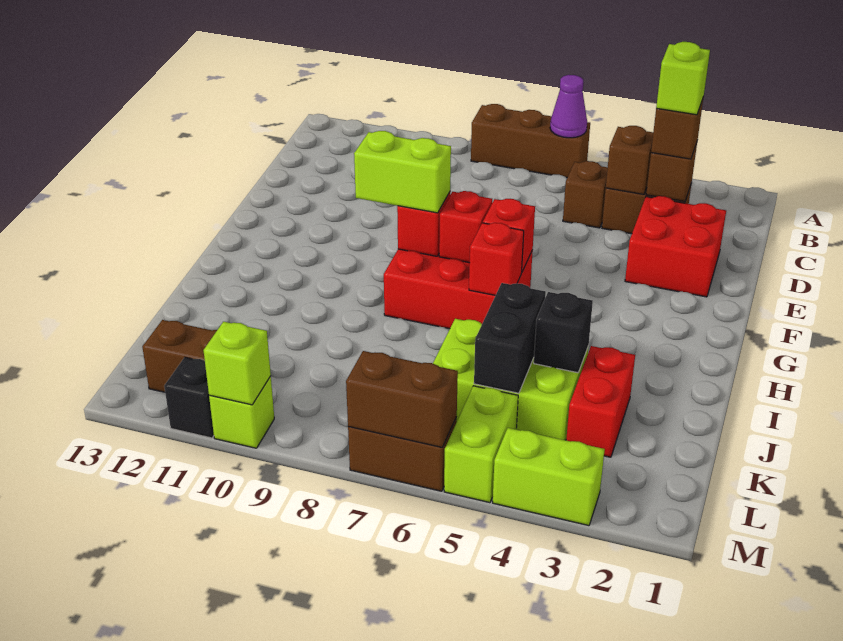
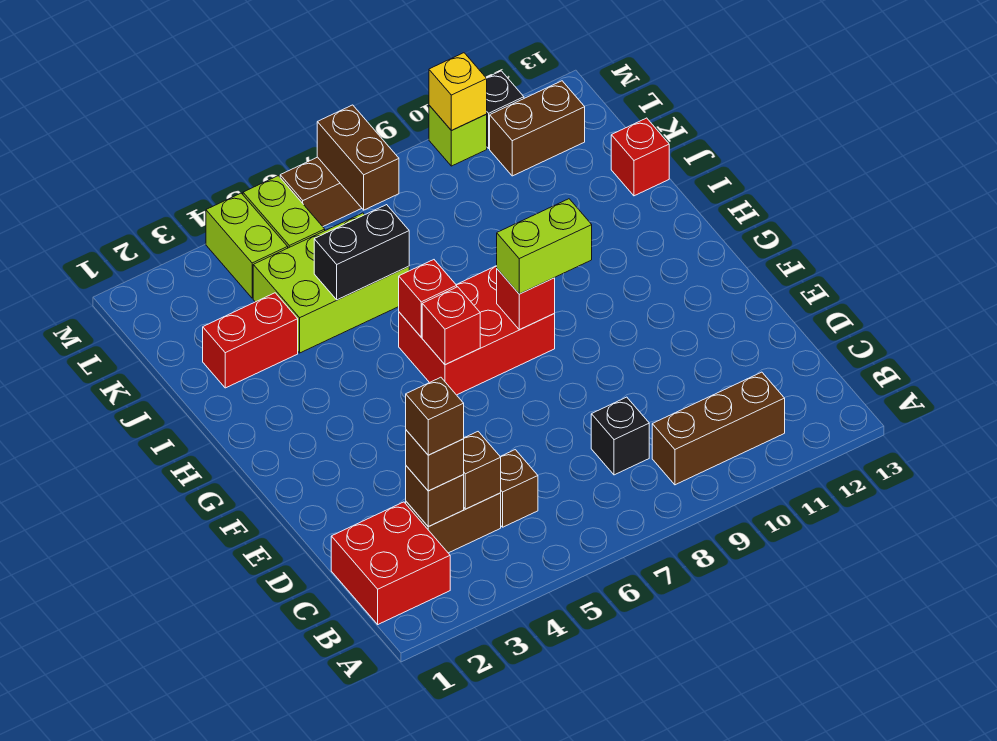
brown brick A6:A8 level 1 -> brown brick B9:B11 level 1
purple cone A6 level 2 -> none
lime brick C3 level 4 -> brown brick C3 level 4
red brick D2:E3 level 1 -> red brick B1:C2 level 1
red brick G7 level 2 -> red brick J13 level 1
red brick J3:K3 level 1 -> red brick J2:J3 level 1
black brick J4 level 2 -> black brick C8 level 1
black brick J5:K5 level 2 -> black brick J5:J6 level 2
lime brick M3:M4 level 1 -> lime brick L4:M4 level 1
brown brick M6:M7 level 2 -> brown brick L7:M7 level 2
lime brick M10 level 2 -> yellow brick M10 level 2

